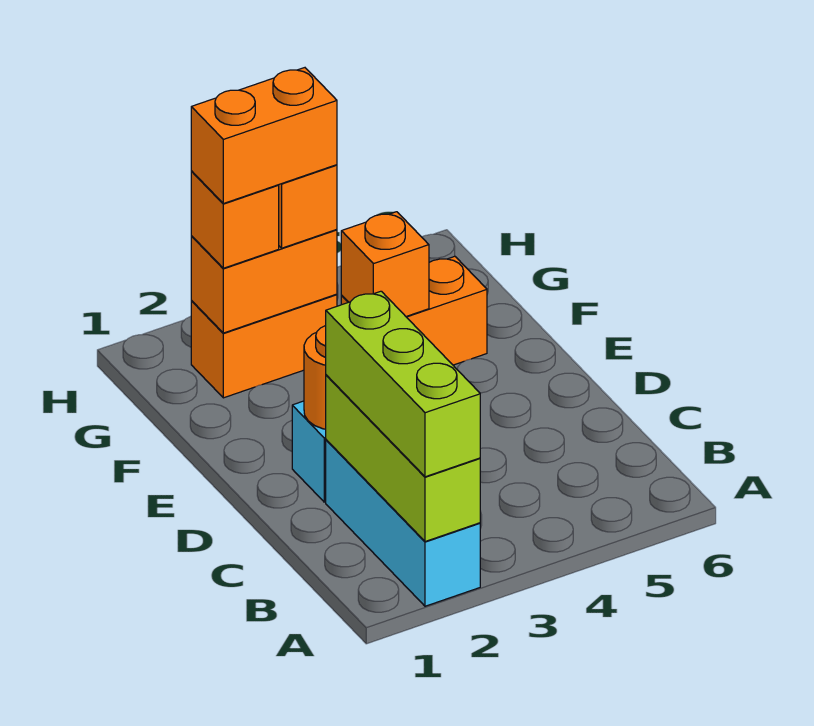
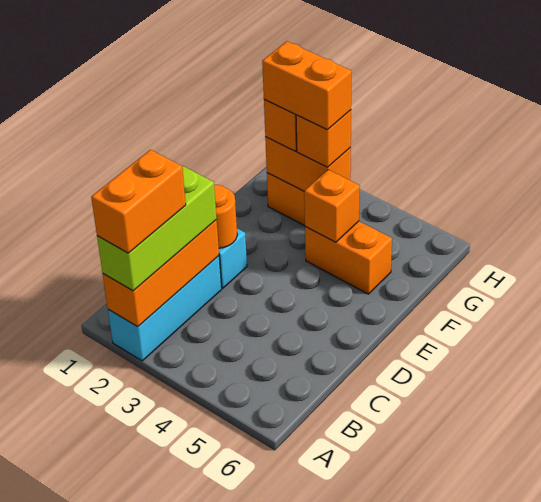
lime brick A2:C2 level 2 -> orange brick A2:C2 level 2
none -> orange brick A2:B2 level 4

